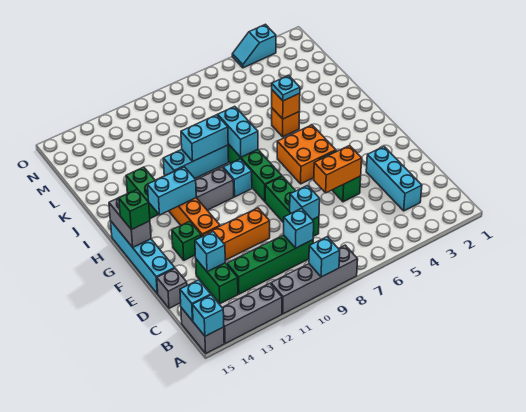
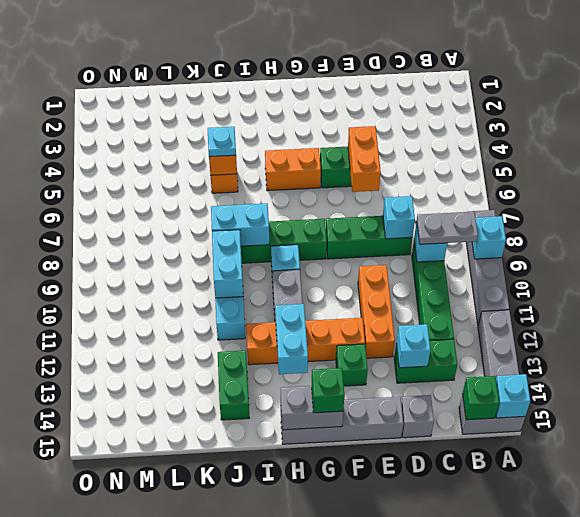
none -> grey plate B9:C9 level 3
cyan brick B15 level 2 -> green brick B15 level 2
cyan brick C3:E3 level 1 -> none
cyan brick E15:H15 level 1 -> grey brick E15:H15 level 1
orange brick G5:H6 level 1 -> orange brick G5:H5 level 1
green brick I13:J13 level 1 -> green brick J13:J14 level 1
cyan slope O3:O4 level 1 top 3 -> none

